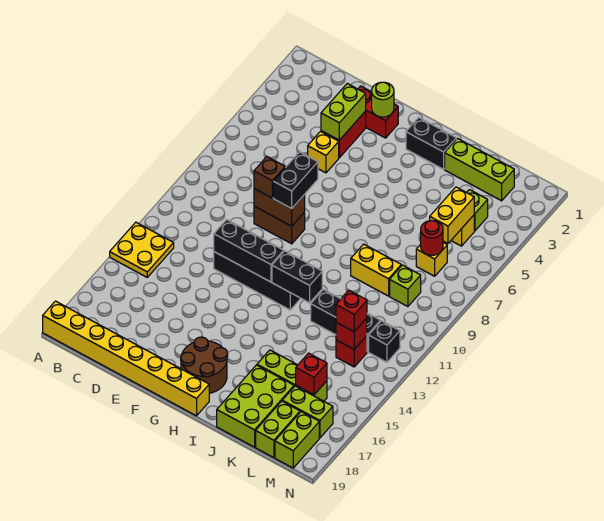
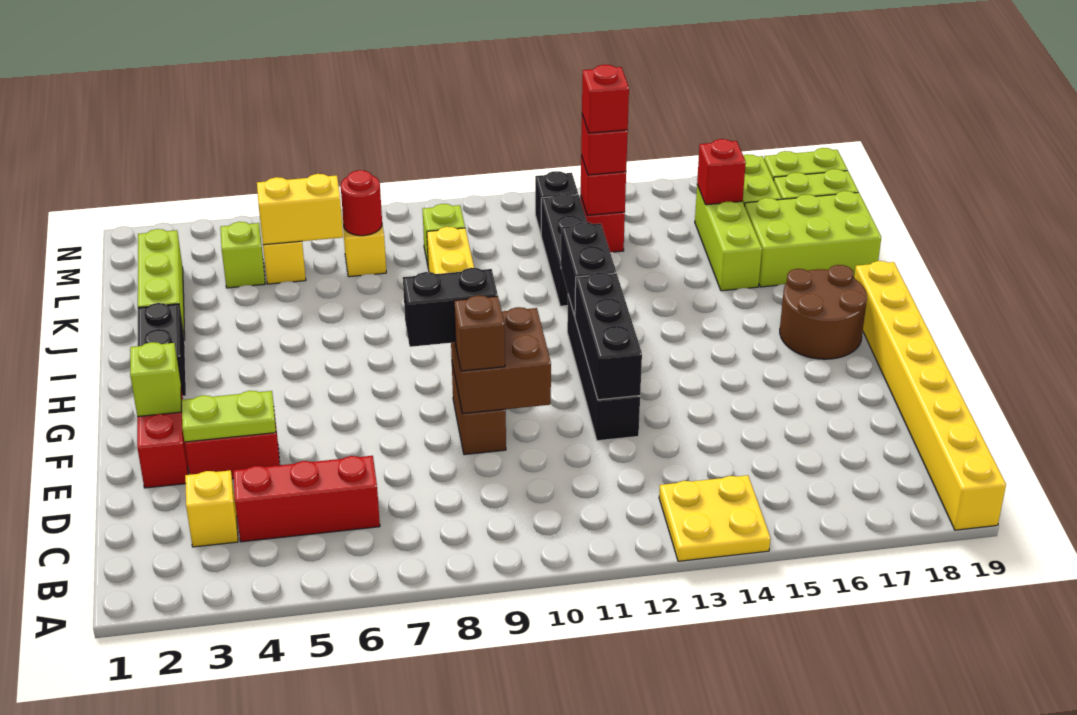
none -> red brick C4:C6 level 1
lime brick E3:E4 level 2 -> lime plate E3:E4 level 2
yellow brick E5 level 1 -> yellow brick C3 level 1
brown brick E9:F9 level 2 -> brown brick E9:F10 level 2
lime round brick F2 level 2 -> lime brick F2 level 2
none -> red brick L13 level 4

